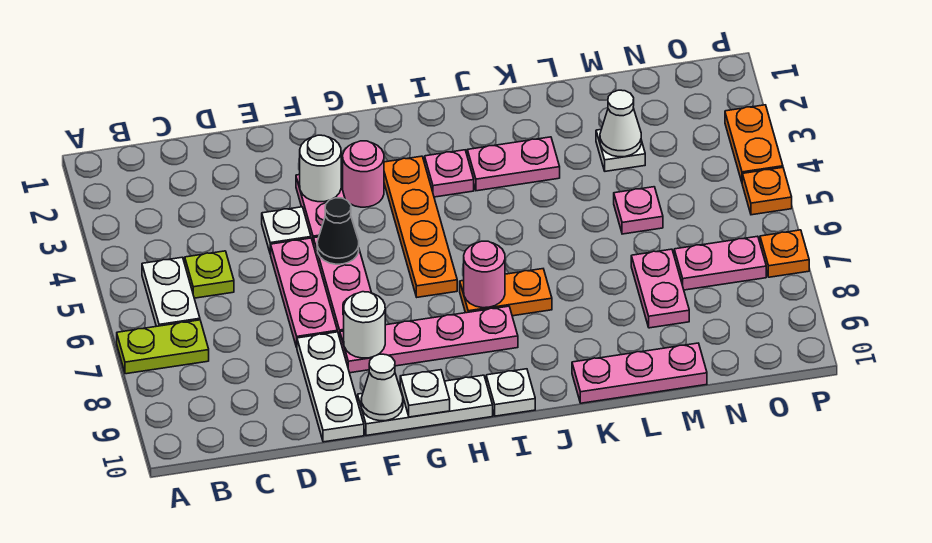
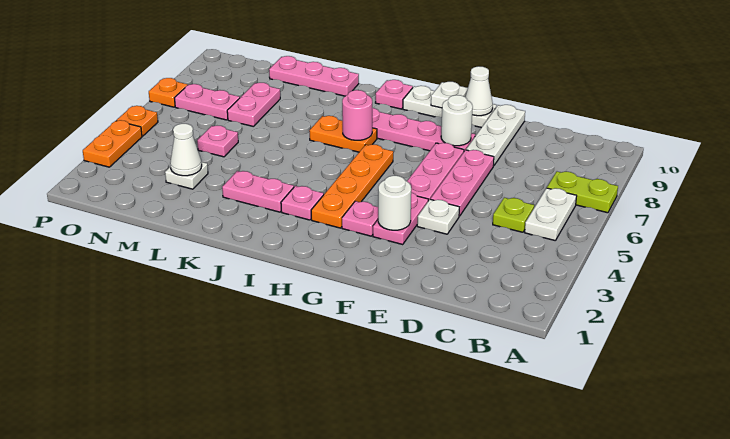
black cone F5 level 2 -> none
pink round brick G3 level 1 -> pink plate G3 level 1
white plate I10 level 1 -> pink plate I10 level 1

